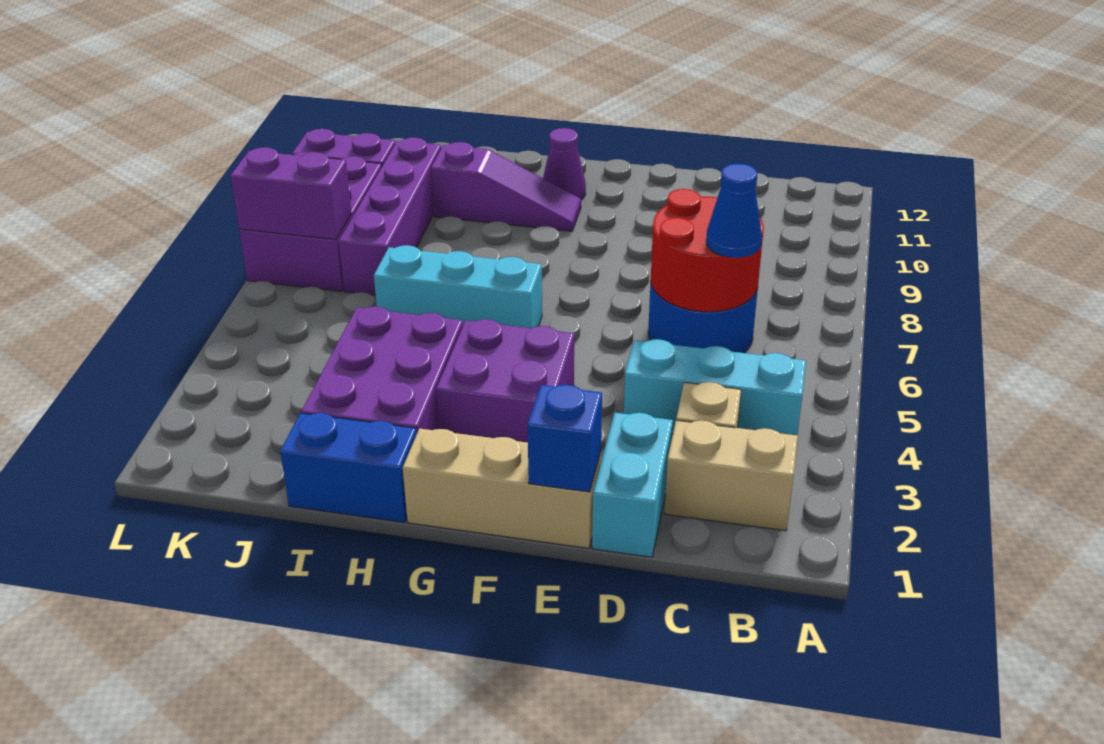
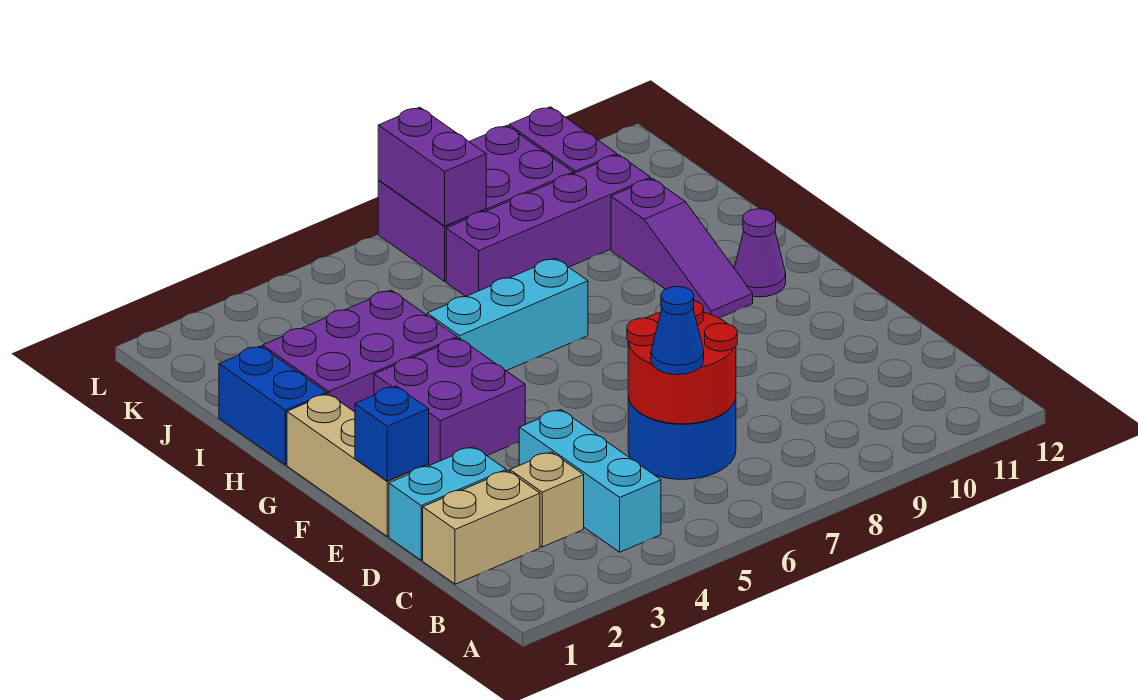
tan brick B2:C2 level 1 -> tan brick C1:C2 level 1
cyan brick G6:I6 level 1 -> cyan brick H5:H7 level 1

